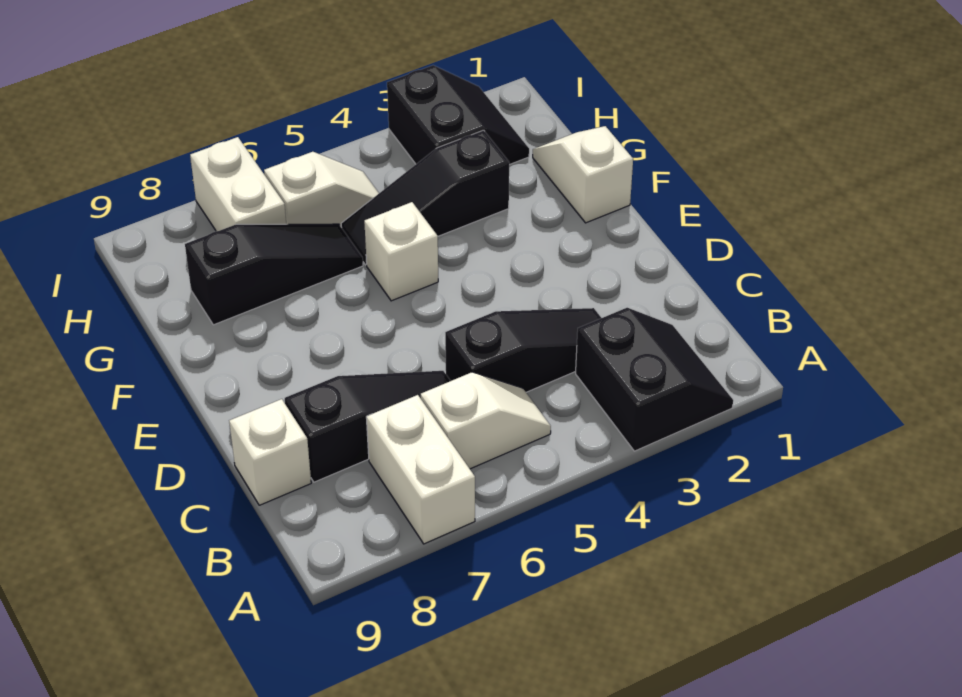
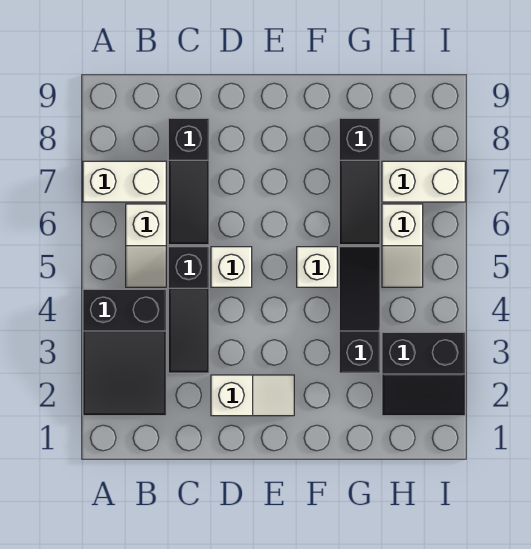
black slope A2:B3 level 1 top 3 -> black slope A2:B4 level 1 top 4
white brick C9 level 1 -> white brick D5 level 1
white slope F1:G1 level 1 top F -> white slope D2:E2 level 1 top D

